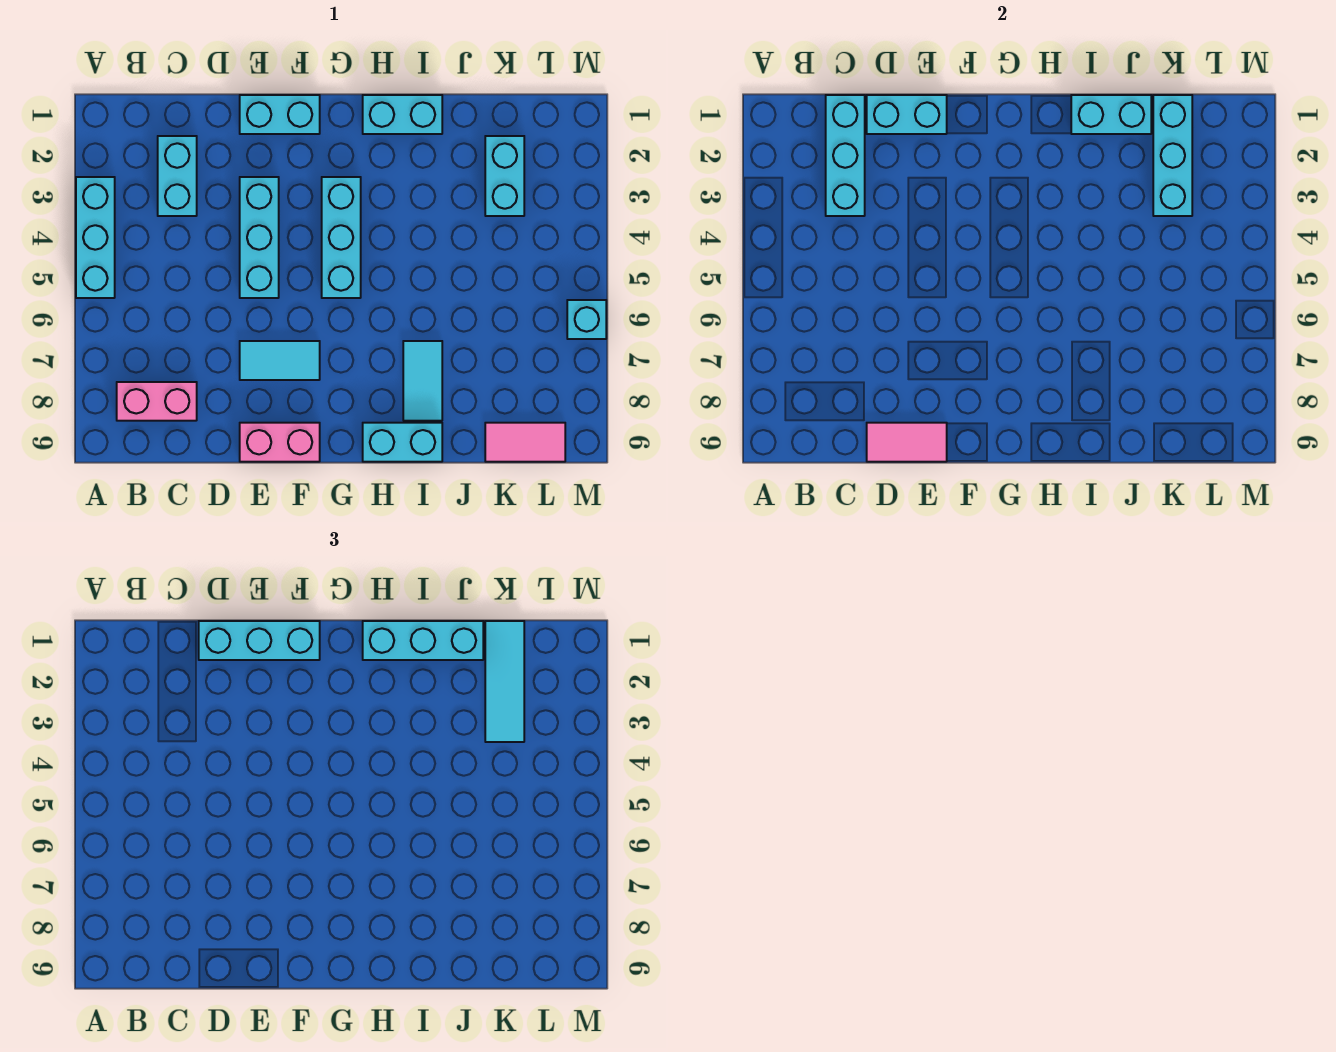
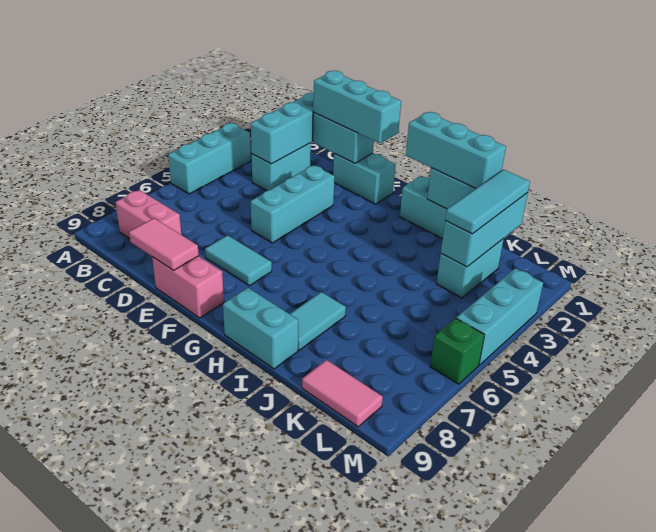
cyan brick G3:G5 level 1 -> cyan brick M3:M5 level 1
cyan brick M6 level 1 -> green brick M6 level 1

